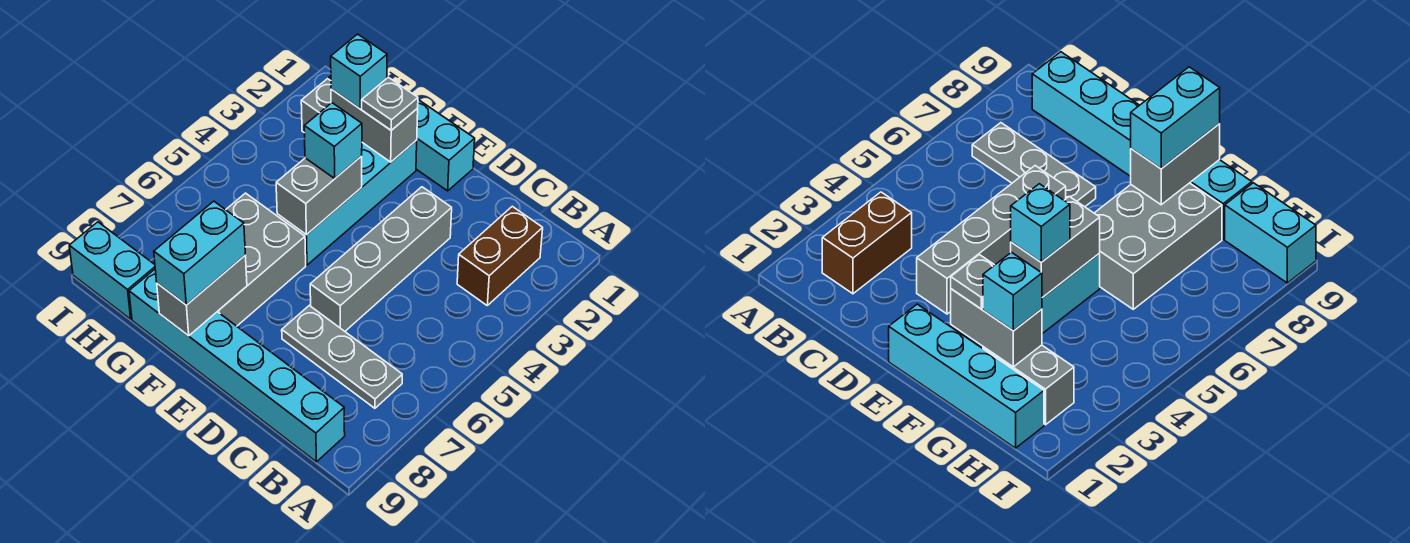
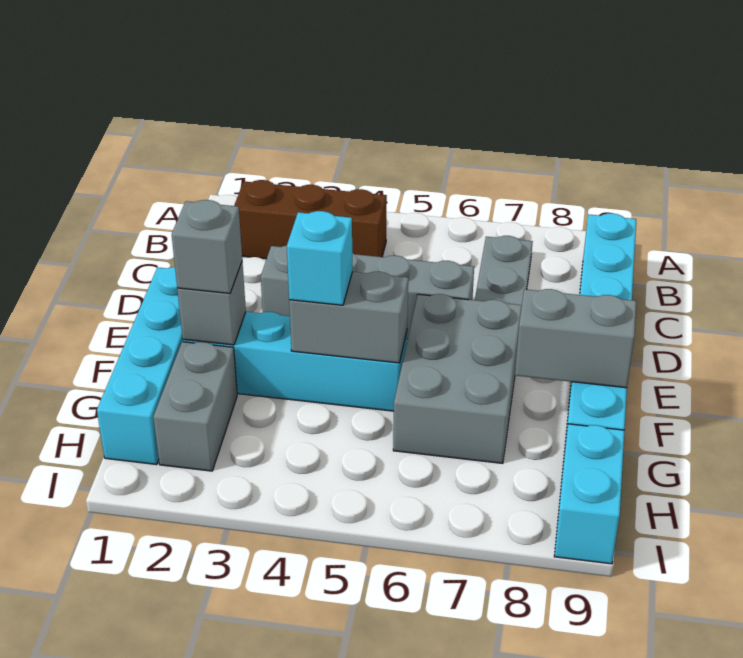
brown brick B2:B3 level 1 -> brown brick B2:B4 level 1
grey brick F2:G2 level 2 -> grey brick F2 level 2
grey plate F2 level 3 -> grey brick F2 level 3
grey brick F6:G8 level 1 -> grey brick E6:G7 level 1
cyan brick F8:F9 level 3 -> none
cyan brick G2 level 3 -> none

